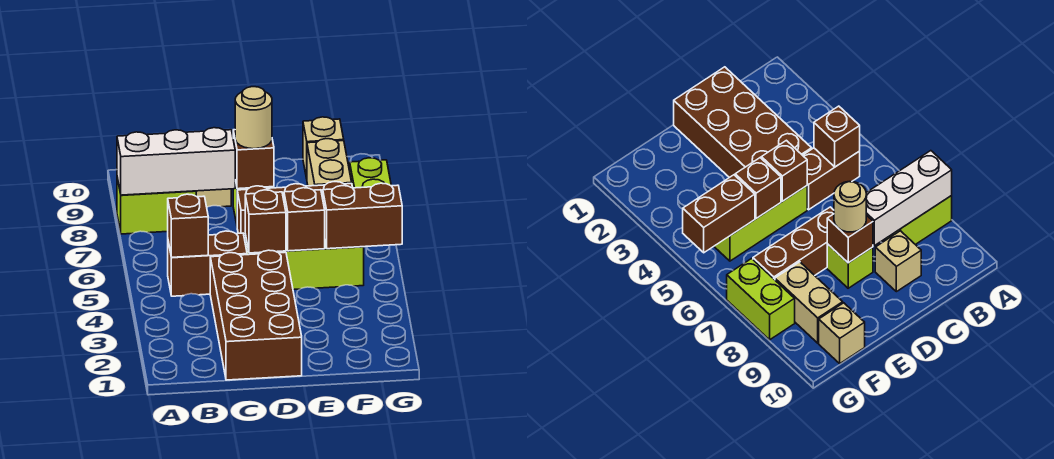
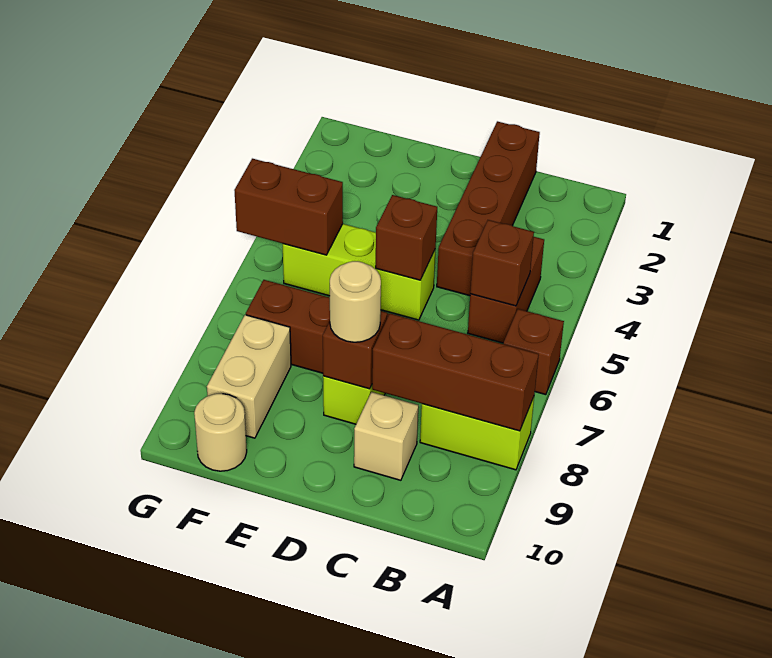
white brick A8:C8 level 2 -> brown brick A8:C8 level 2
brown brick B5:C5 level 1 -> brown brick B4:B5 level 1
brown brick C1:D4 level 1 -> brown brick C1:C4 level 1
brown brick E5 level 2 -> brown brick A6 level 1
tan brick F10 level 1 -> tan round brick F10 level 1
lime brick G7:G8 level 1 -> none

